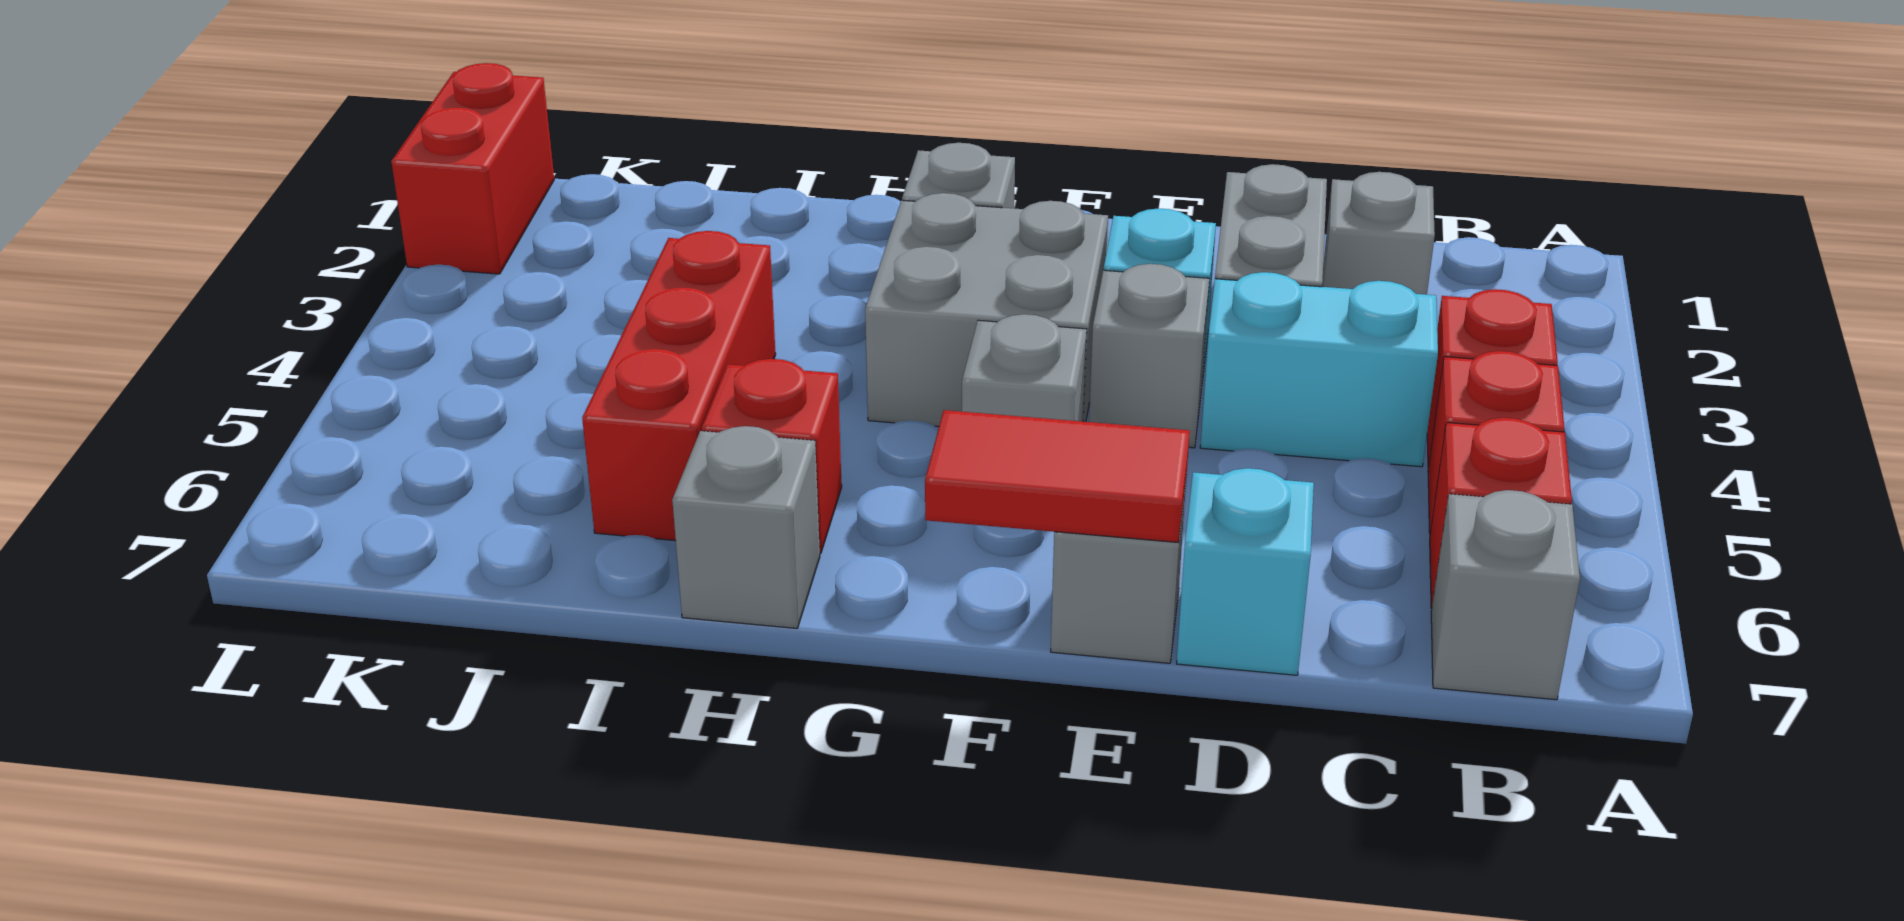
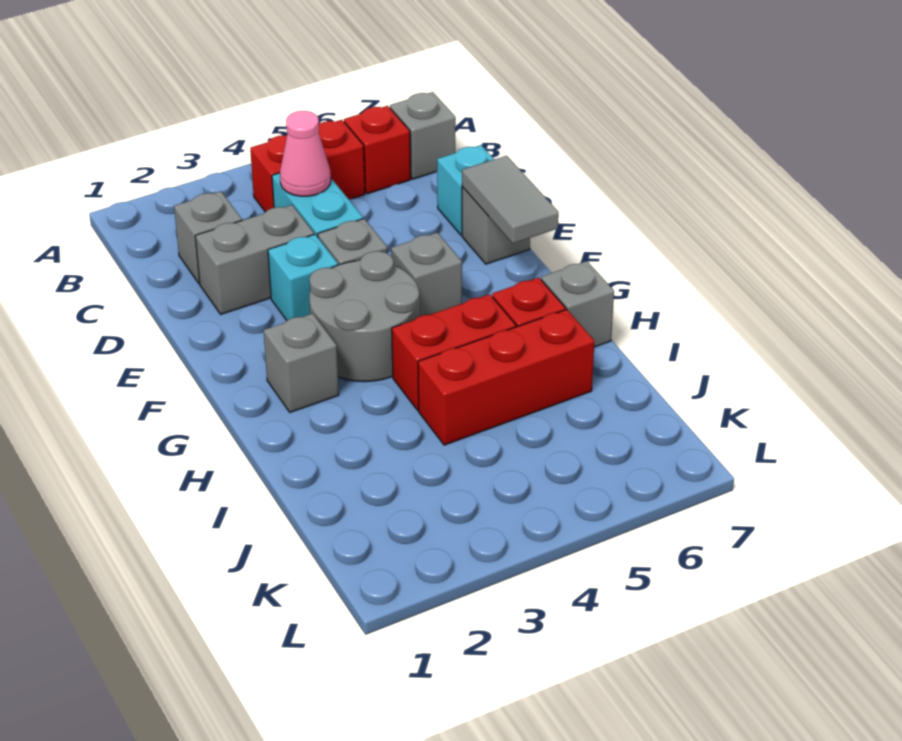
none -> pink cone C4 level 2
red tile E7:F7 level 2 -> grey tile E7:F7 level 2
grey brick F3:G4 level 1 -> grey round brick F3:G4 level 1
red brick L1:L2 level 1 -> red brick H4:H5 level 1

